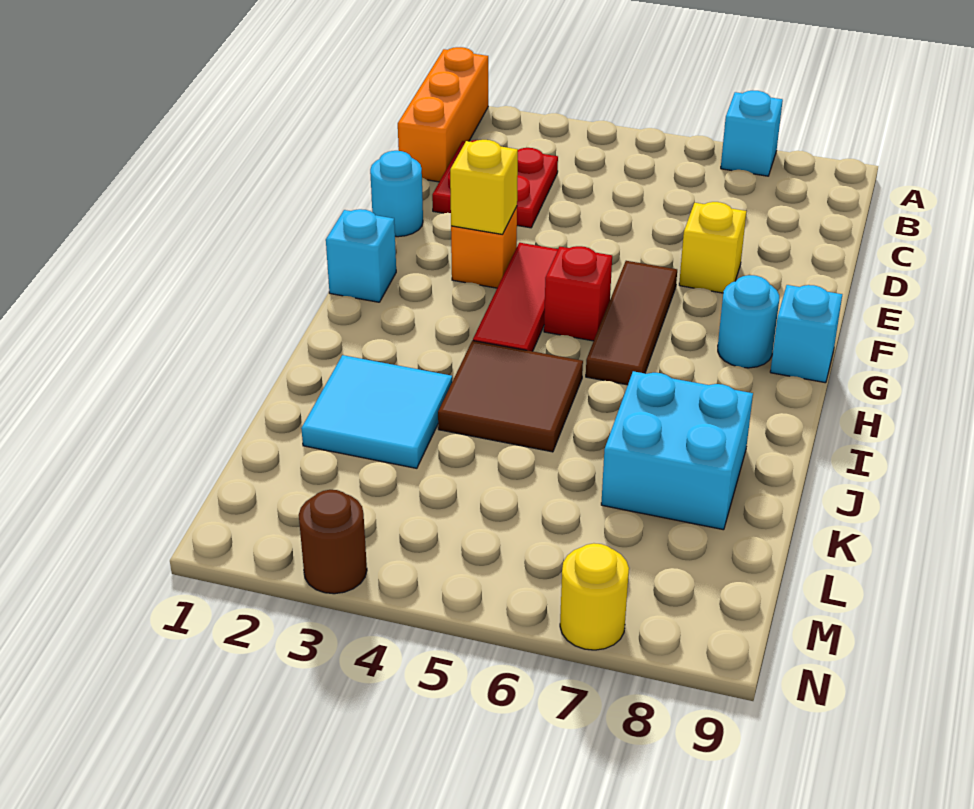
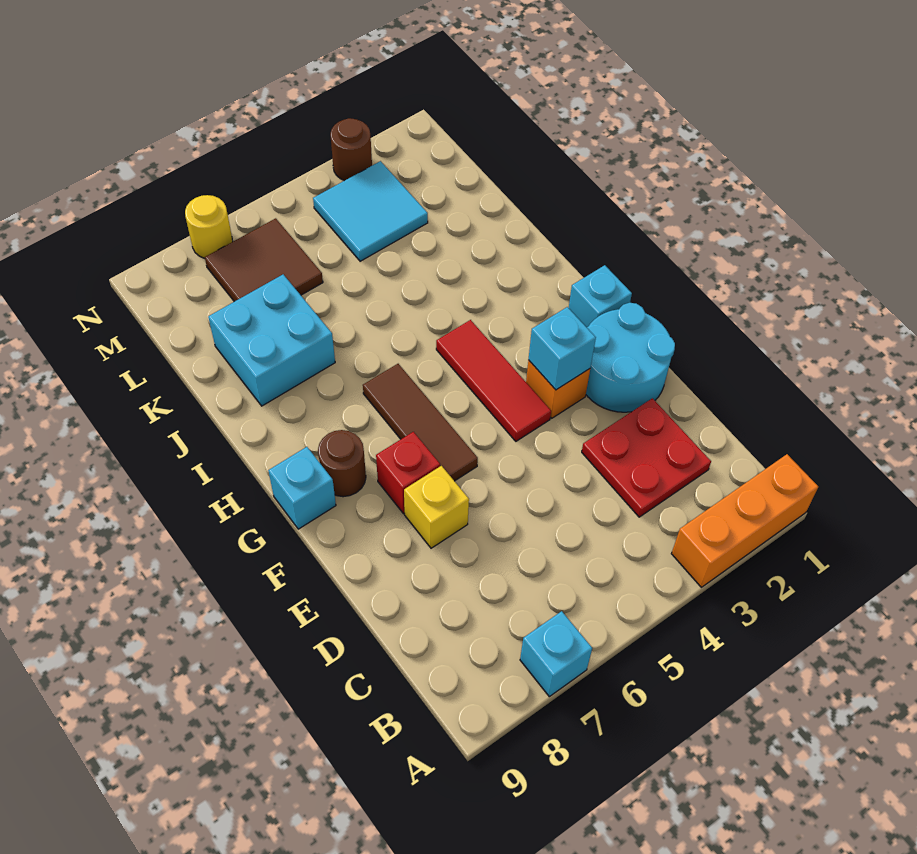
orange brick A1:C1 level 1 -> orange brick A1:A3 level 1
cyan round brick E1 level 1 -> cyan round brick E1:F2 level 1
yellow brick F3 level 2 -> cyan brick F3 level 2
red brick G5 level 1 -> red brick F7 level 1
cyan round brick G8 level 1 -> brown round brick G8 level 1
brown tile I4:J5 level 1 -> brown tile L6:M7 level 1
cyan tile J2:K3 level 1 -> cyan tile L3:M4 level 1

